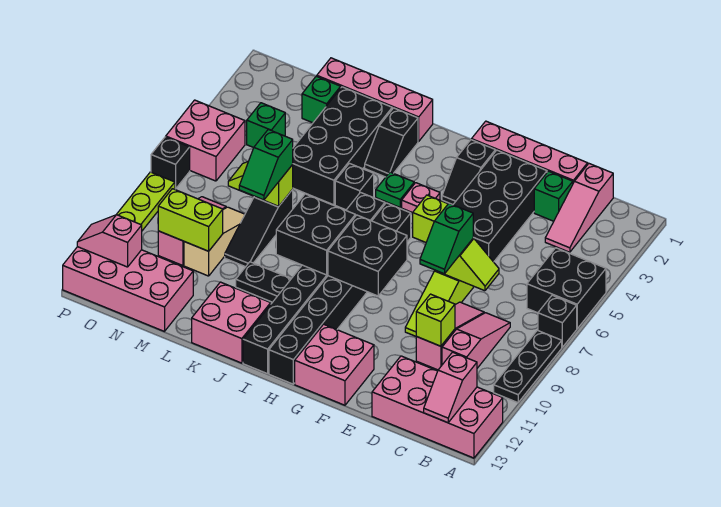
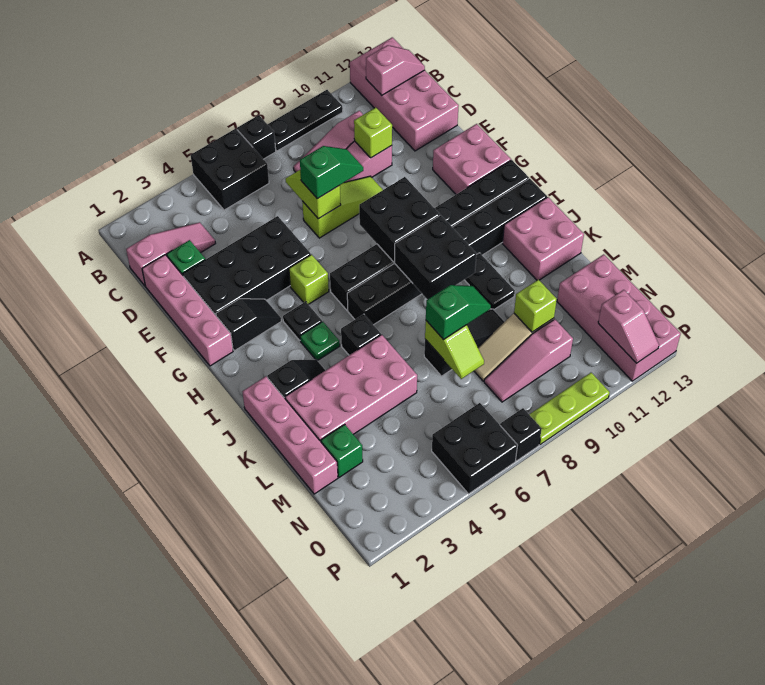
pink plate H4 level 1 -> black plate H4 level 1
black brick K2:L5 level 1 -> pink brick K2:L5 level 1
lime brick M10:N10 level 2 -> lime brick M10 level 2
green brick N4 level 1 -> none
pink brick O5:P6 level 1 -> black brick O5:P6 level 1

